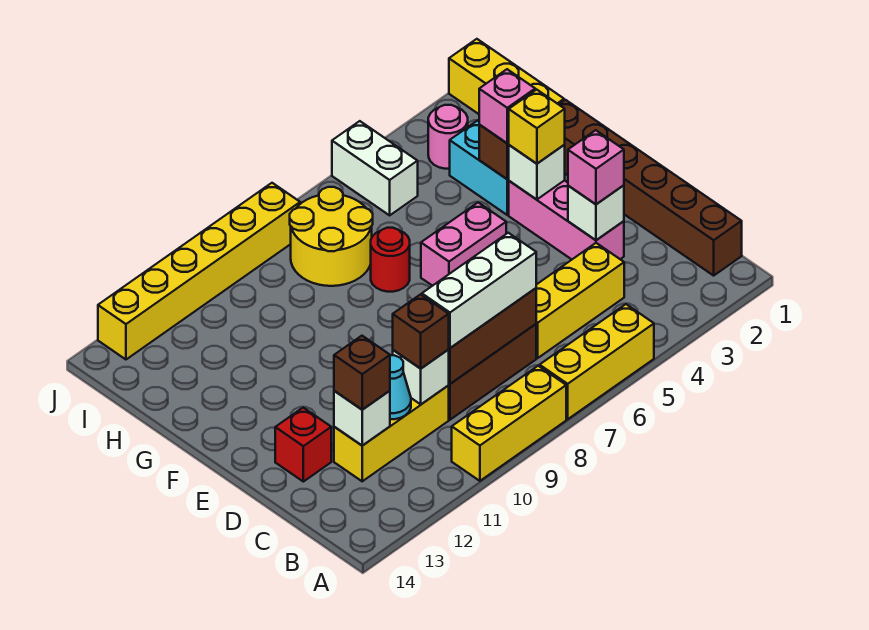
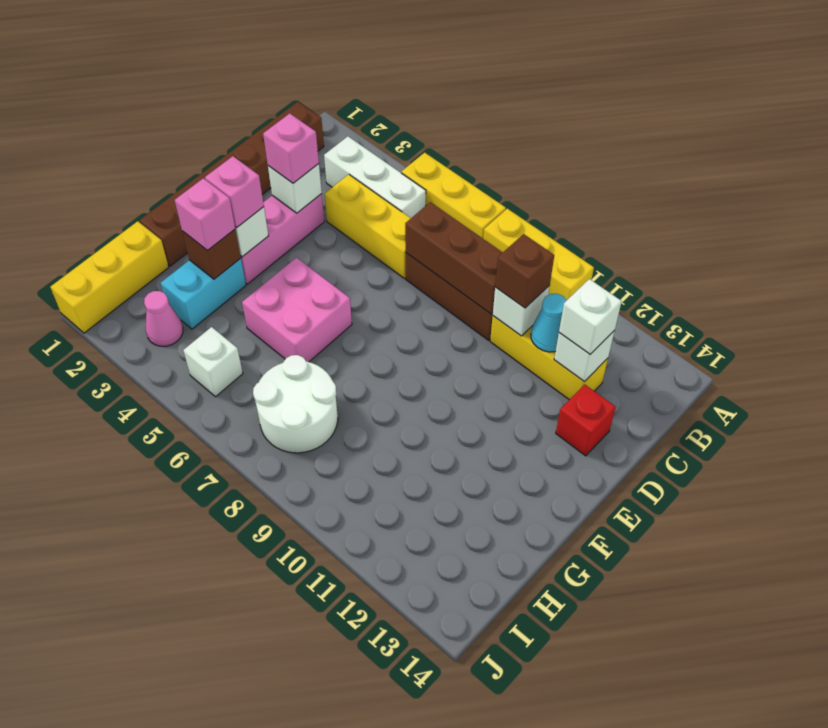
white brick C7:C9 level 3 -> white brick B3:B5 level 1
brown brick C12 level 3 -> white brick C12 level 3
yellow brick F3 level 3 -> pink brick F3 level 3
pink brick F5:F6 level 1 -> pink brick F5:G6 level 1
red round brick G7 level 1 -> none
yellow round brick H7:I8 level 1 -> white round brick H7:I8 level 1
pink round brick I3 level 1 -> pink cone I3 level 1
white brick I5:J5 level 1 -> white brick I5 level 1
yellow brick J8:J13 level 1 -> none

